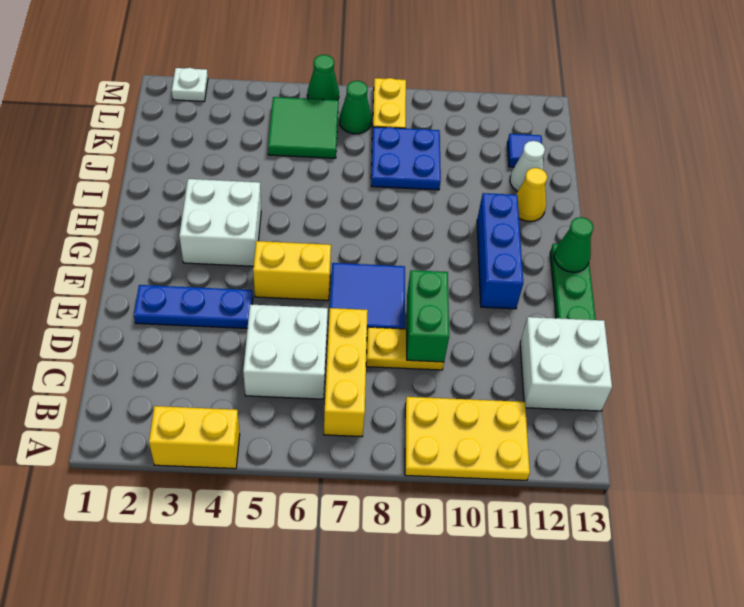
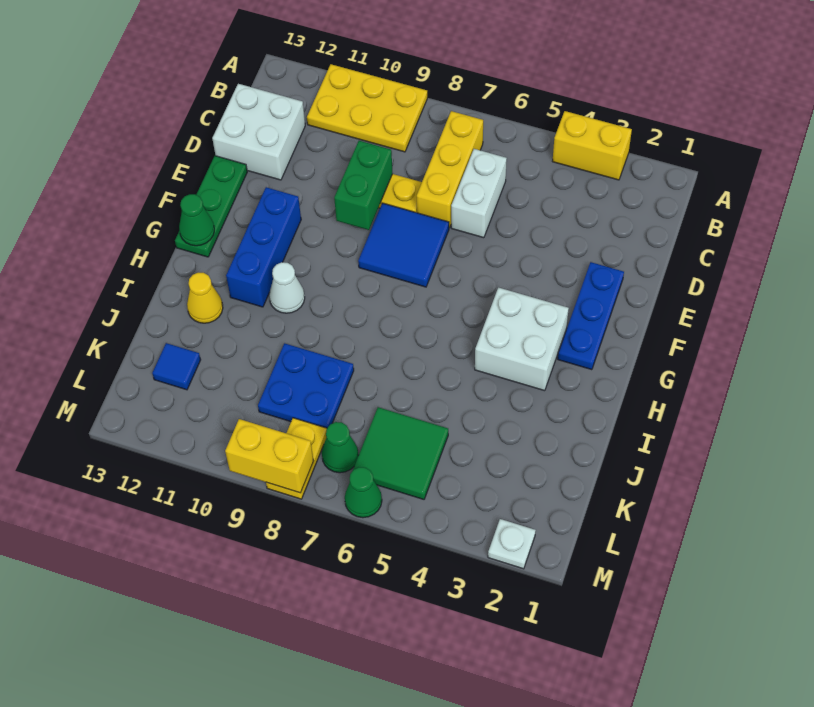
white brick C5:D6 level 1 -> white brick C6:D6 level 1
blue plate E2:E4 level 1 -> blue plate E2:G2 level 1
yellow brick F5:F6 level 1 -> yellow brick M8:M9 level 2
white cone J12 level 1 -> white cone H10 level 1

